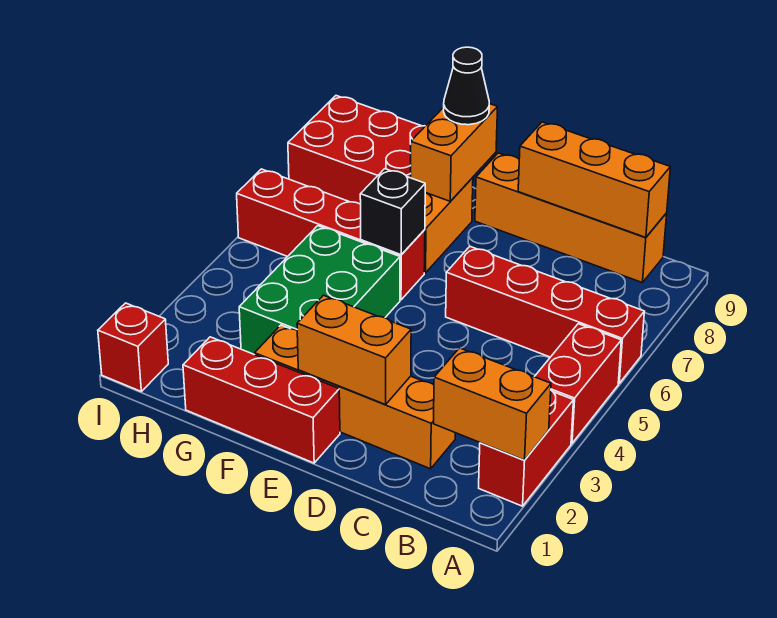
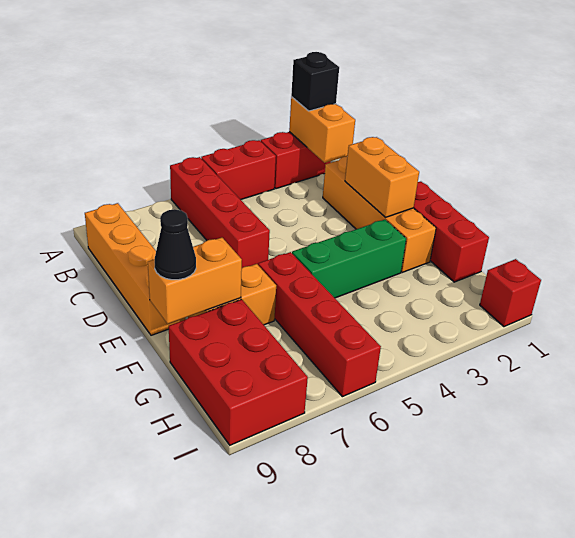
orange brick B9:D9 level 2 -> none
green brick F3:G5 level 1 -> green brick F3:F5 level 1
black brick F6 level 2 -> black brick A2 level 3

